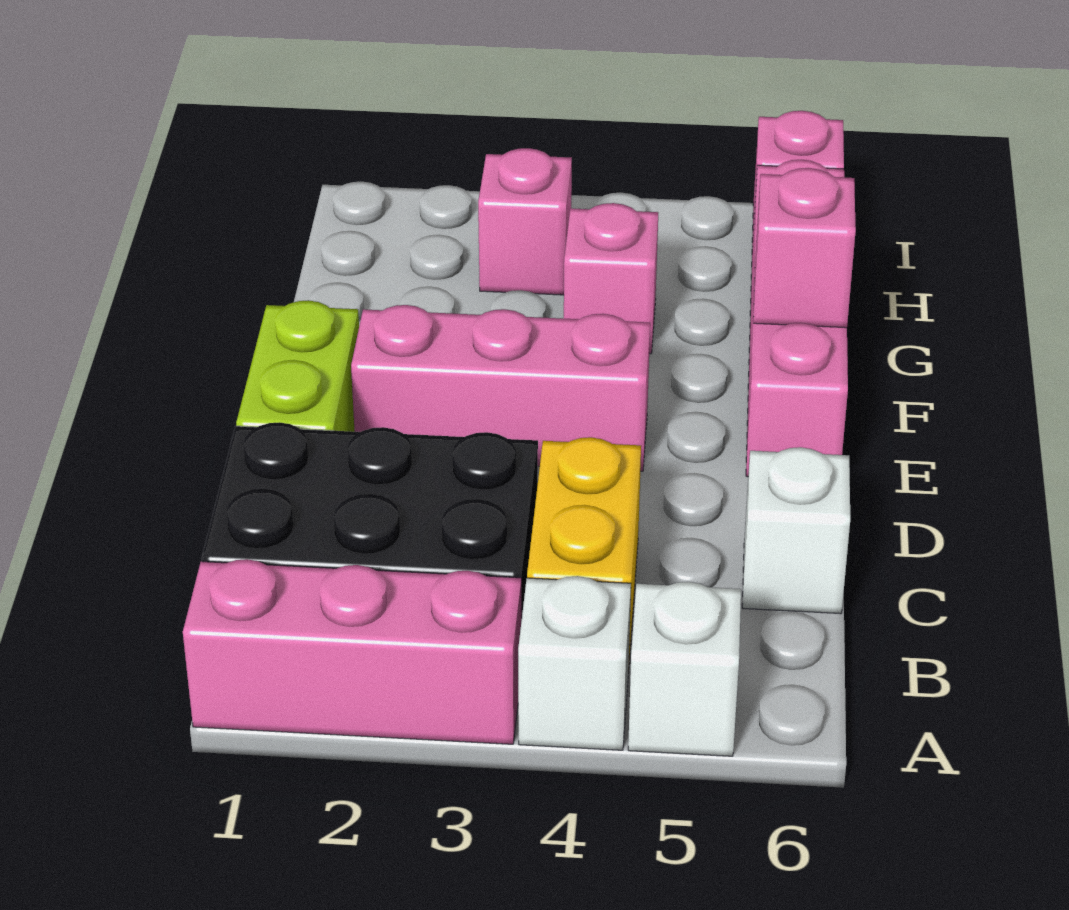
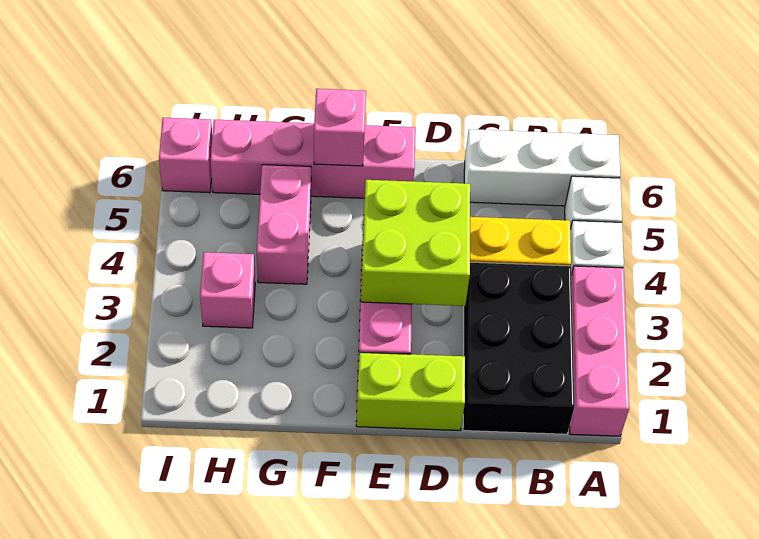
white brick C6 level 1 -> white brick A6:C6 level 1
none -> lime brick D3:E4 level 2
pink brick G4 level 1 -> pink brick G4:G5 level 1

